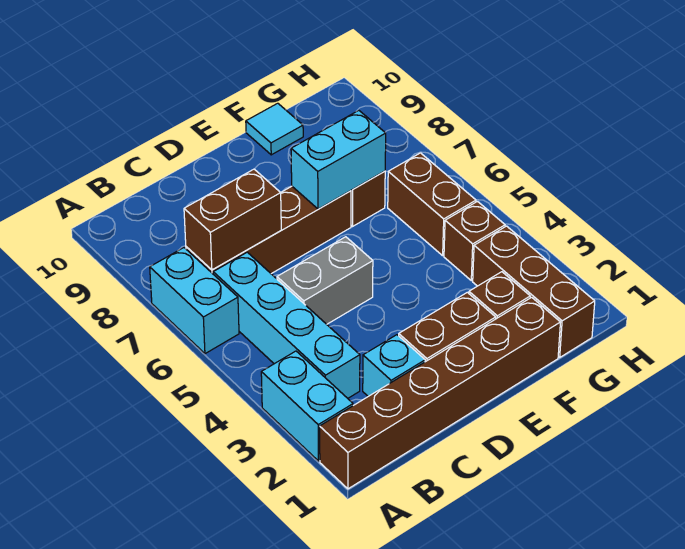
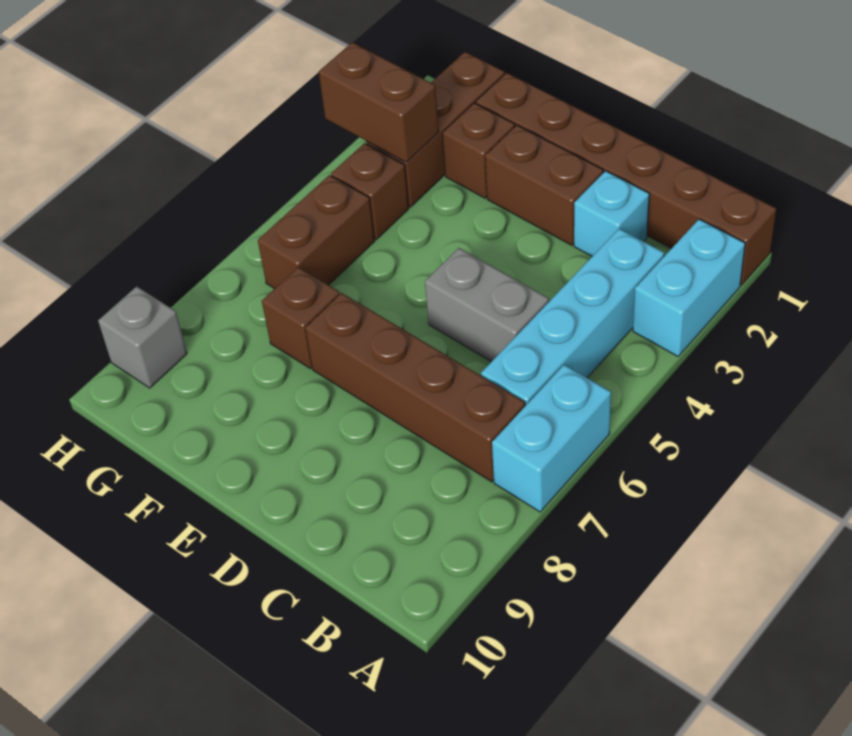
brown brick B7:C7 level 2 -> brown brick G3:H3 level 2
cyan brick E7:F7 level 2 -> none
cyan tile F10 level 1 -> none
none -> grey brick H9 level 1

